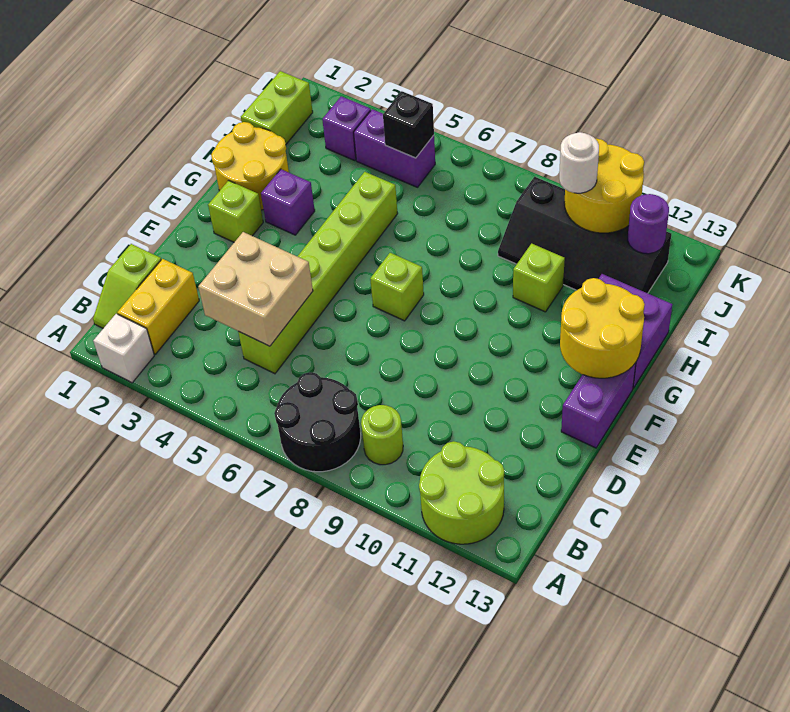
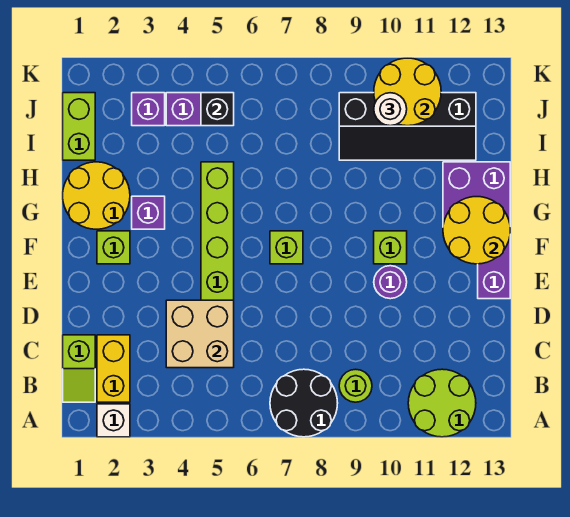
lime brick H10 level 1 -> lime brick F10 level 1
purple round brick J12 level 2 -> purple round brick E10 level 1

